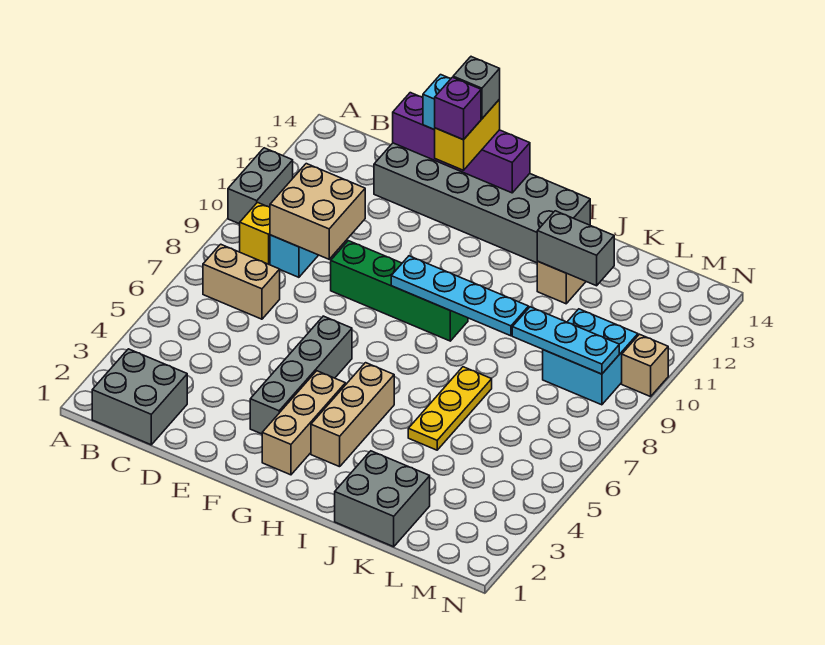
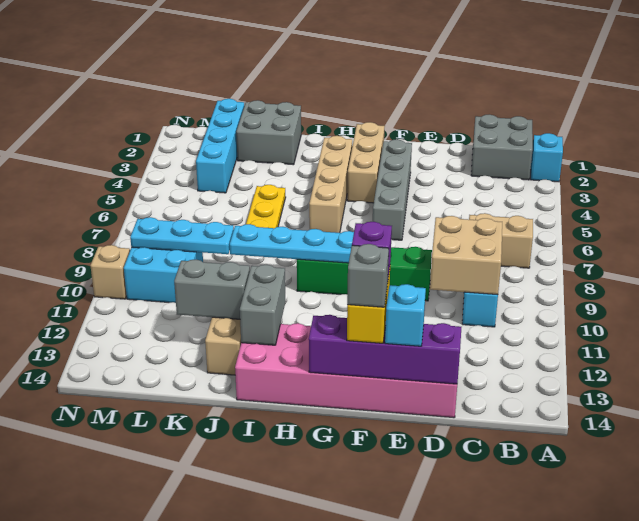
none -> cyan brick A2 level 1
grey brick A10:A11 level 1 -> grey brick I12:I13 level 2
yellow brick B9 level 1 -> none
grey brick D13:I14 level 1 -> pink brick D13:I14 level 1
tan brick H3:H5 level 1 -> tan brick H3:H6 level 1
none -> cyan brick L1:L4 level 1

